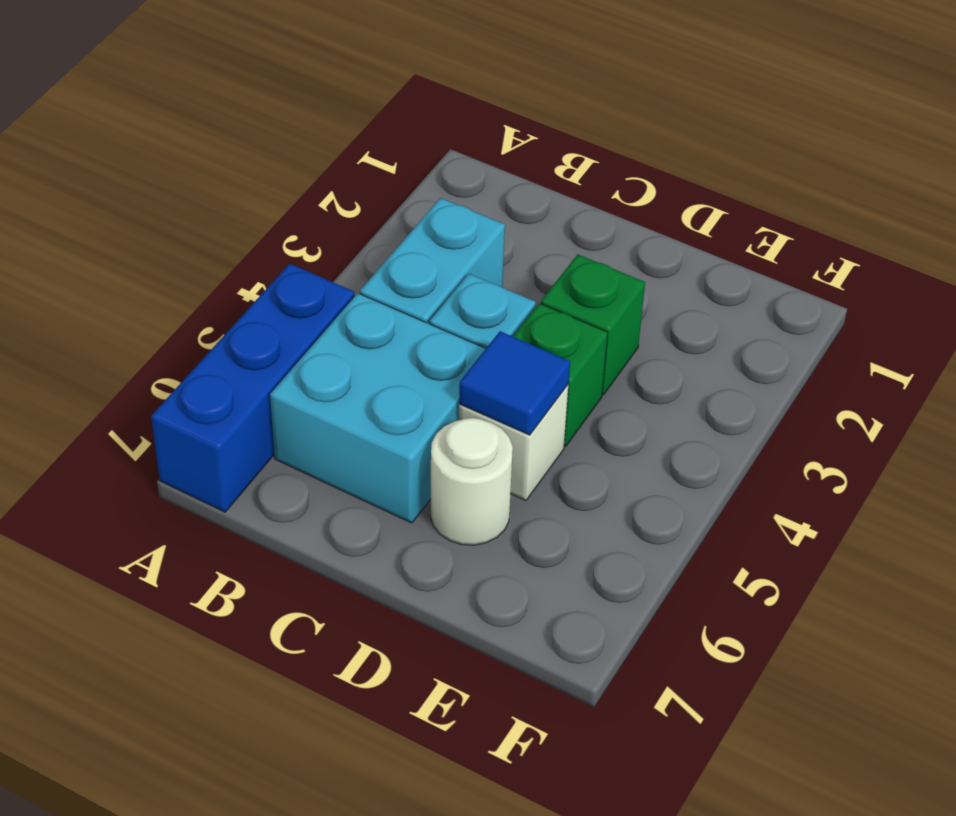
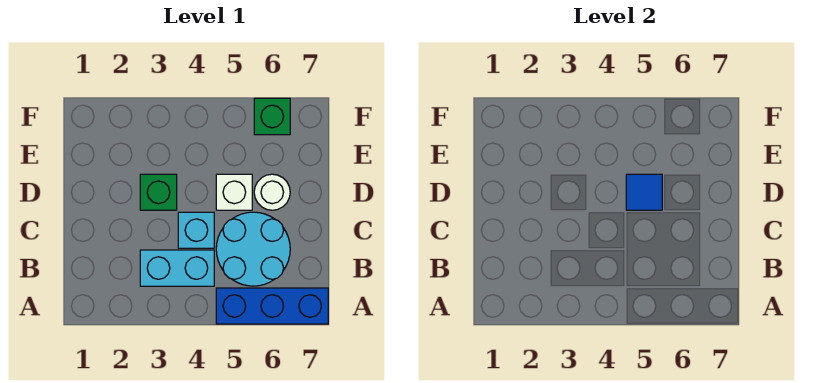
cyan brick B5:C6 level 1 -> cyan round brick B5:C6 level 1
green brick D4 level 1 -> green brick F6 level 1

